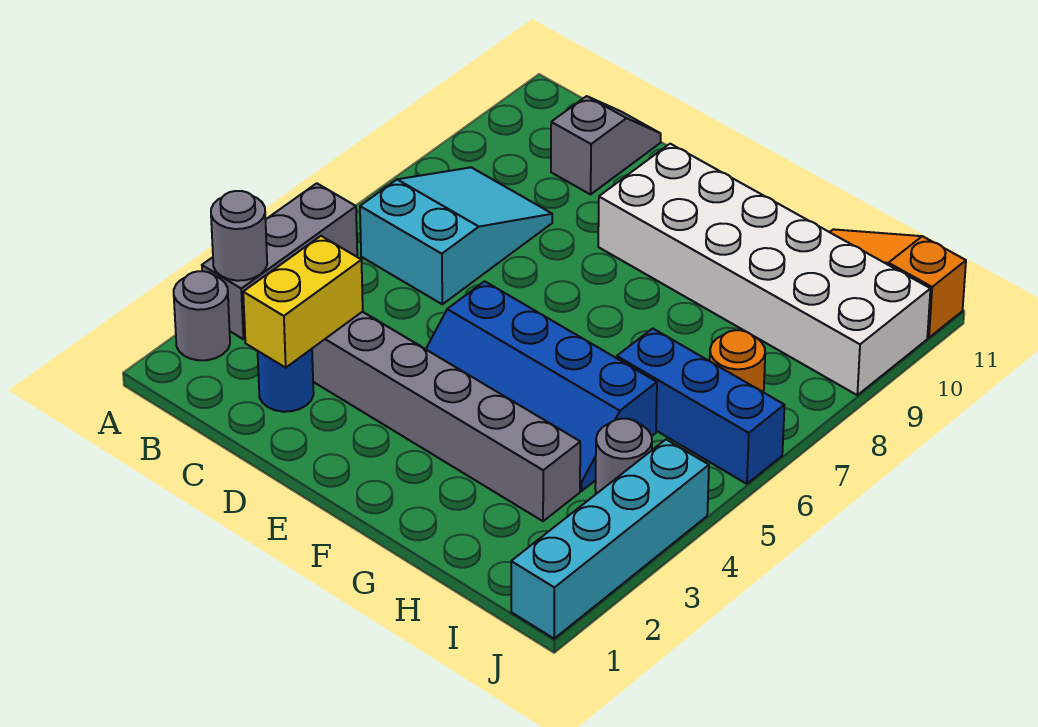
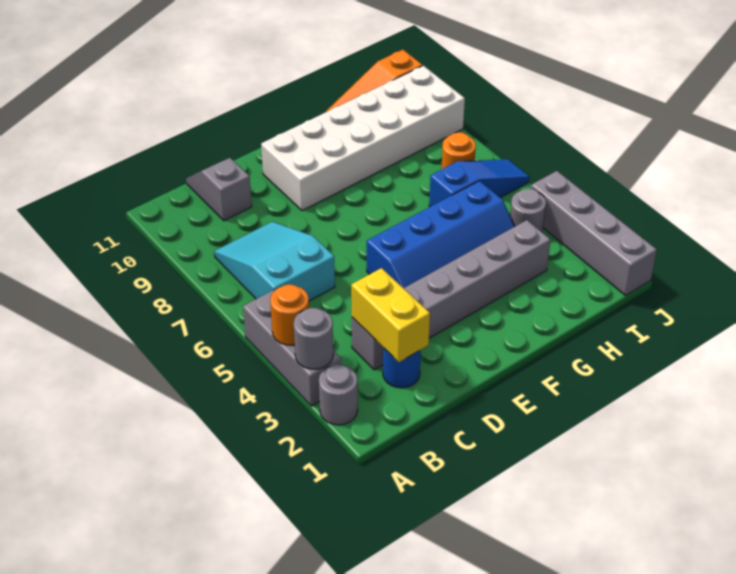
none -> orange round brick A4 level 2
blue brick H6:J6 level 1 -> blue slope H6:J6 level 1 top H
cyan brick J1:J4 level 1 -> grey brick J1:J4 level 1

